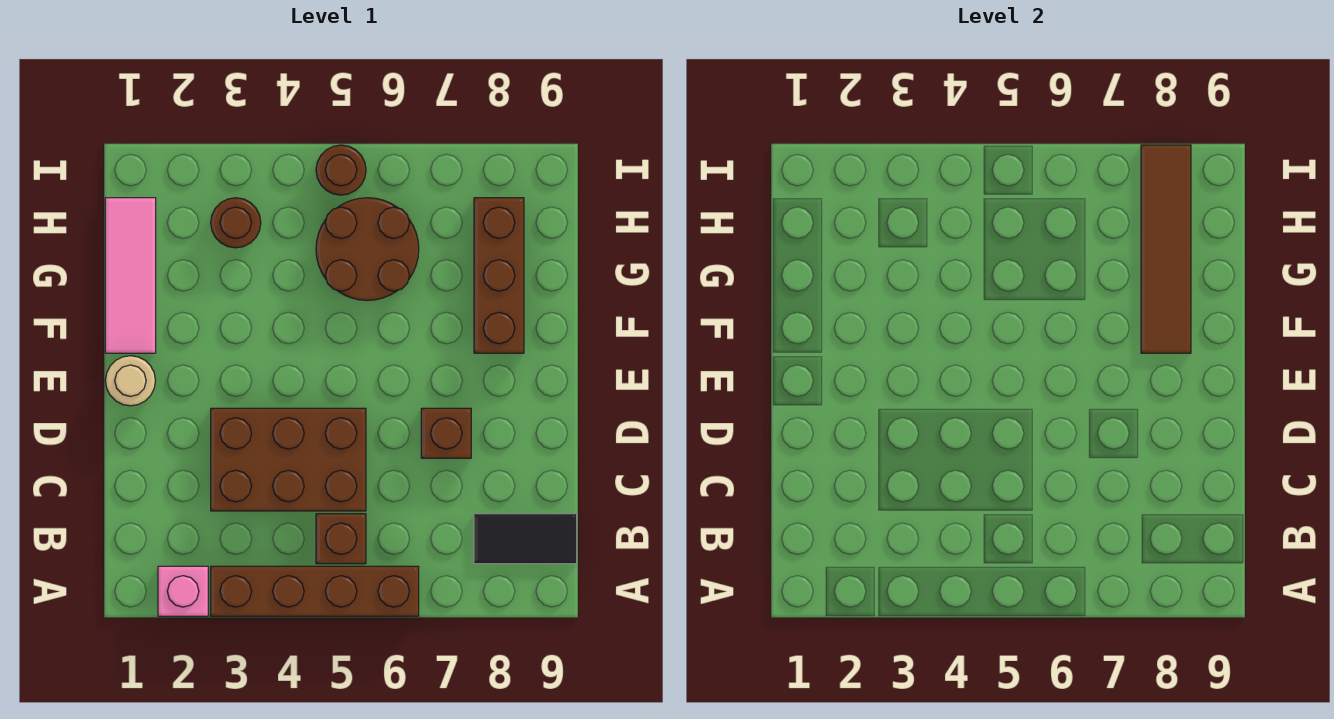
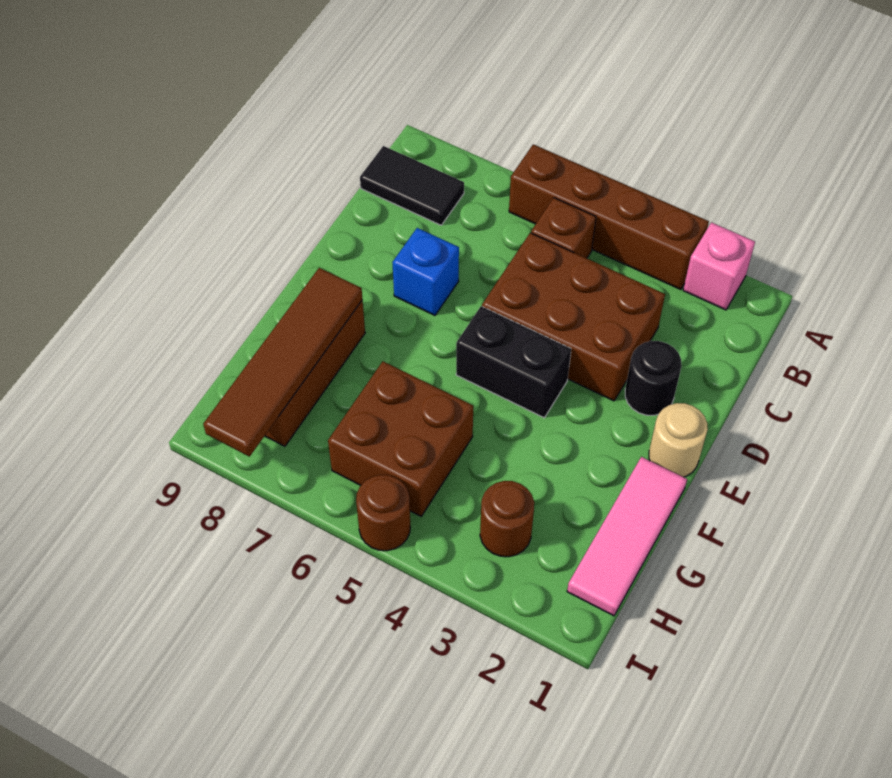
none -> black round brick D2 level 1
brown brick D7 level 1 -> blue brick D7 level 1
none -> black brick E4:E5 level 1
brown round brick G5:H6 level 1 -> brown brick G5:H6 level 1

